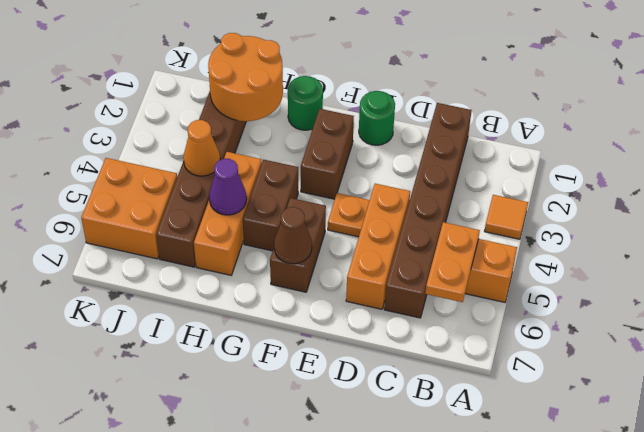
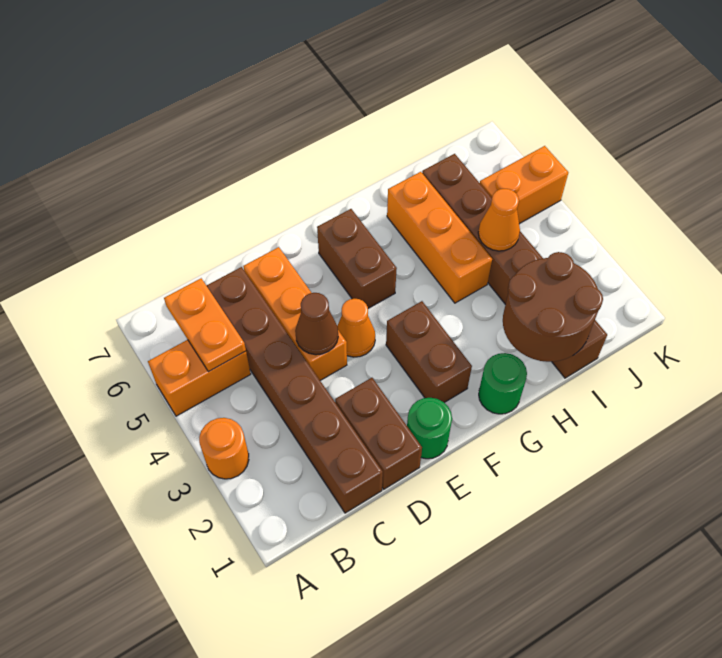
orange tile A3 level 1 -> orange round brick A3 level 1
orange plate E4 level 1 -> orange cone E4 level 1
brown cone F6 level 2 -> brown cone D4 level 2
brown brick G4:G5 level 1 -> brown brick D1:D2 level 1
orange round brick H1:I2 level 2 -> brown round brick H1:I2 level 2
purple cone H5 level 2 -> none
orange brick J5:K6 level 1 -> orange brick J5:K5 level 1

